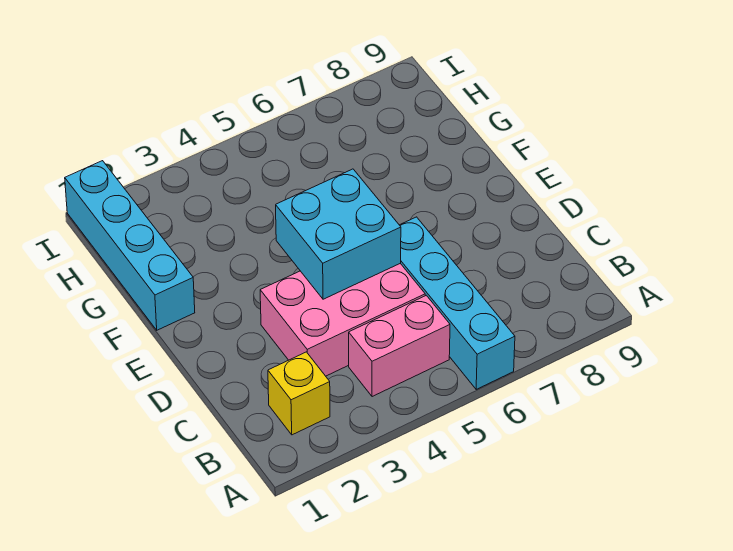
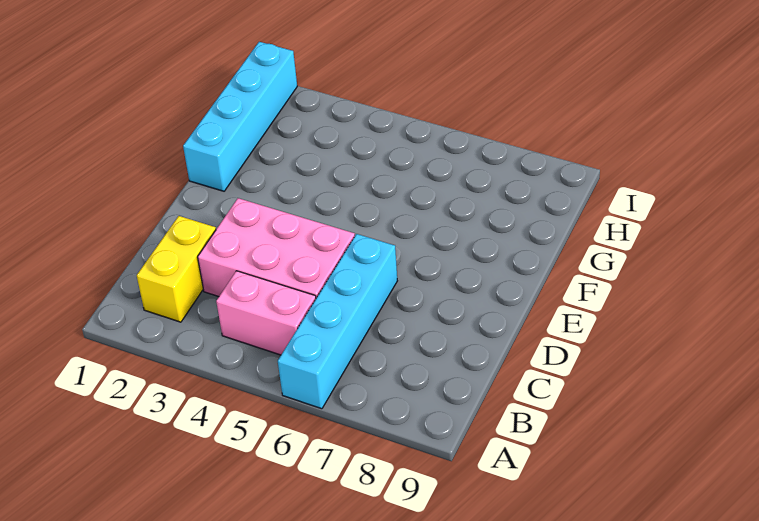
yellow brick B2 level 1 -> yellow brick B2:C2 level 1
cyan brick D4:E5 level 2 -> none

